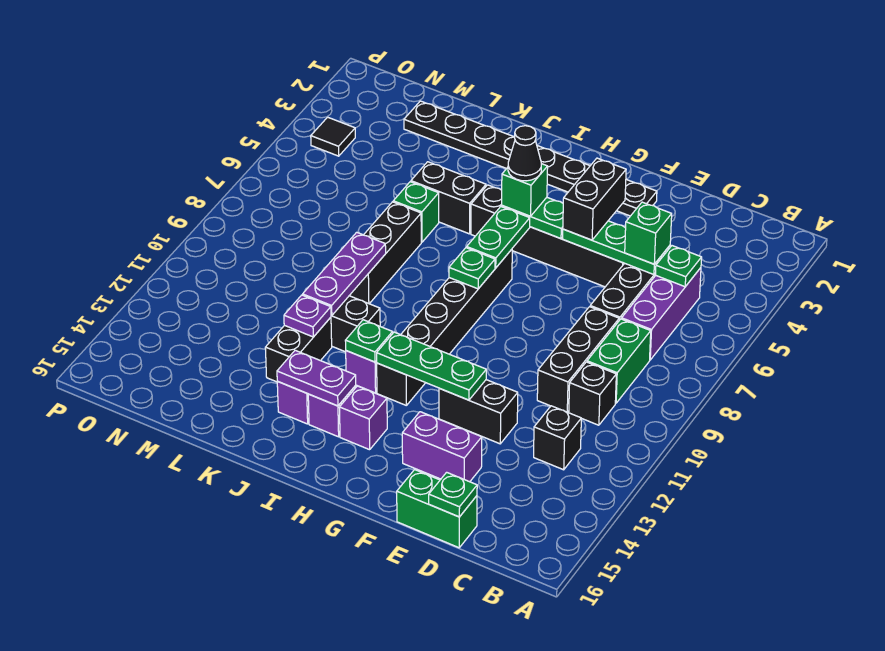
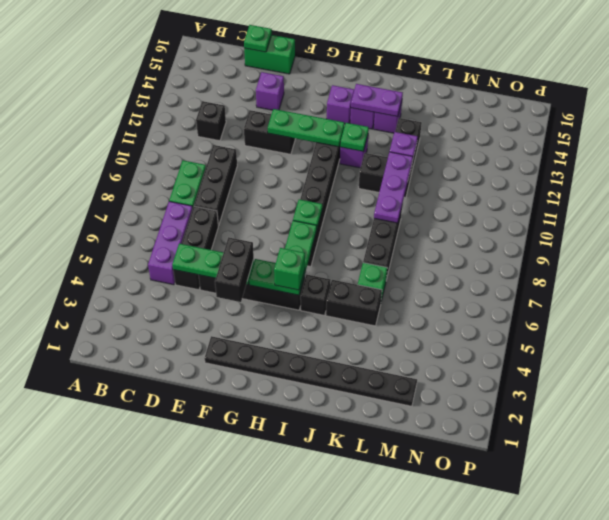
green plate C5 level 2 -> none
black brick C10 level 1 -> none
green brick D5 level 3 -> none
purple brick E14:F14 level 1 -> purple brick E14 level 1
black cone H5 level 4 -> none
black tile O4 level 1 -> none

